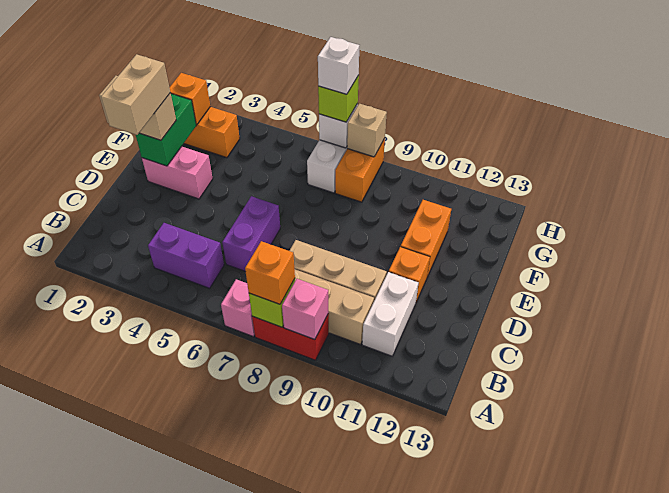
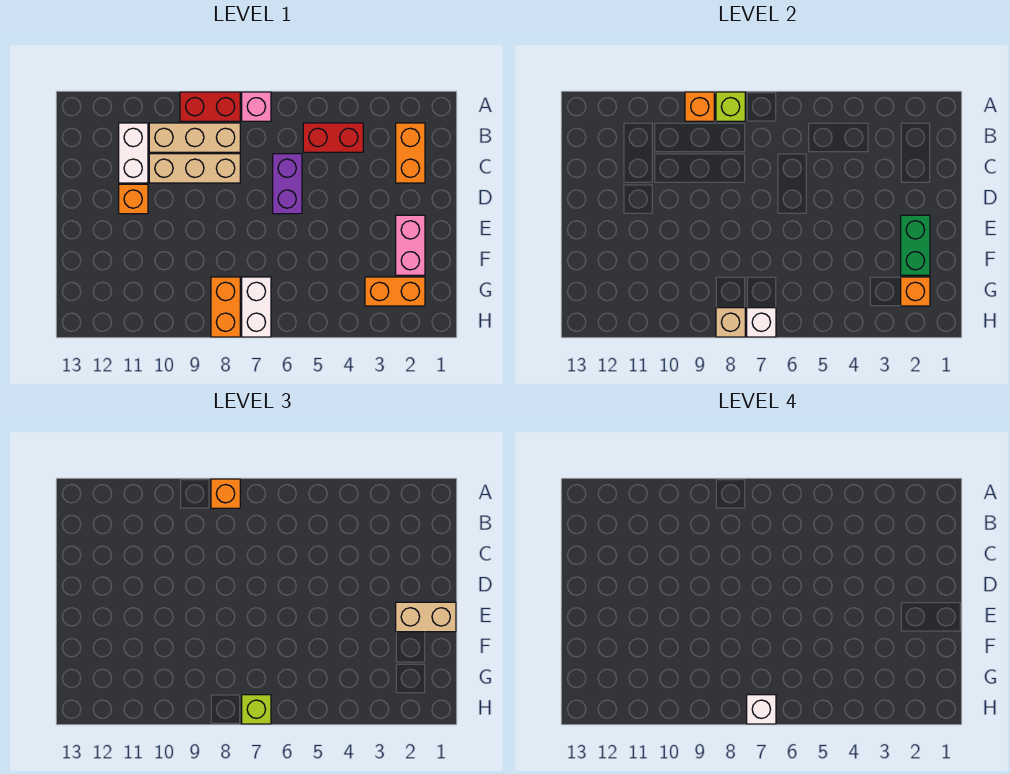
pink brick A9 level 2 -> orange brick A9 level 2
purple brick B4:B5 level 1 -> red brick B4:B5 level 1
tan brick D2:E2 level 4 -> none
pink brick E2:E3 level 1 -> pink brick E2:F2 level 1
orange brick E11:F11 level 1 -> orange brick B2:C2 level 1

